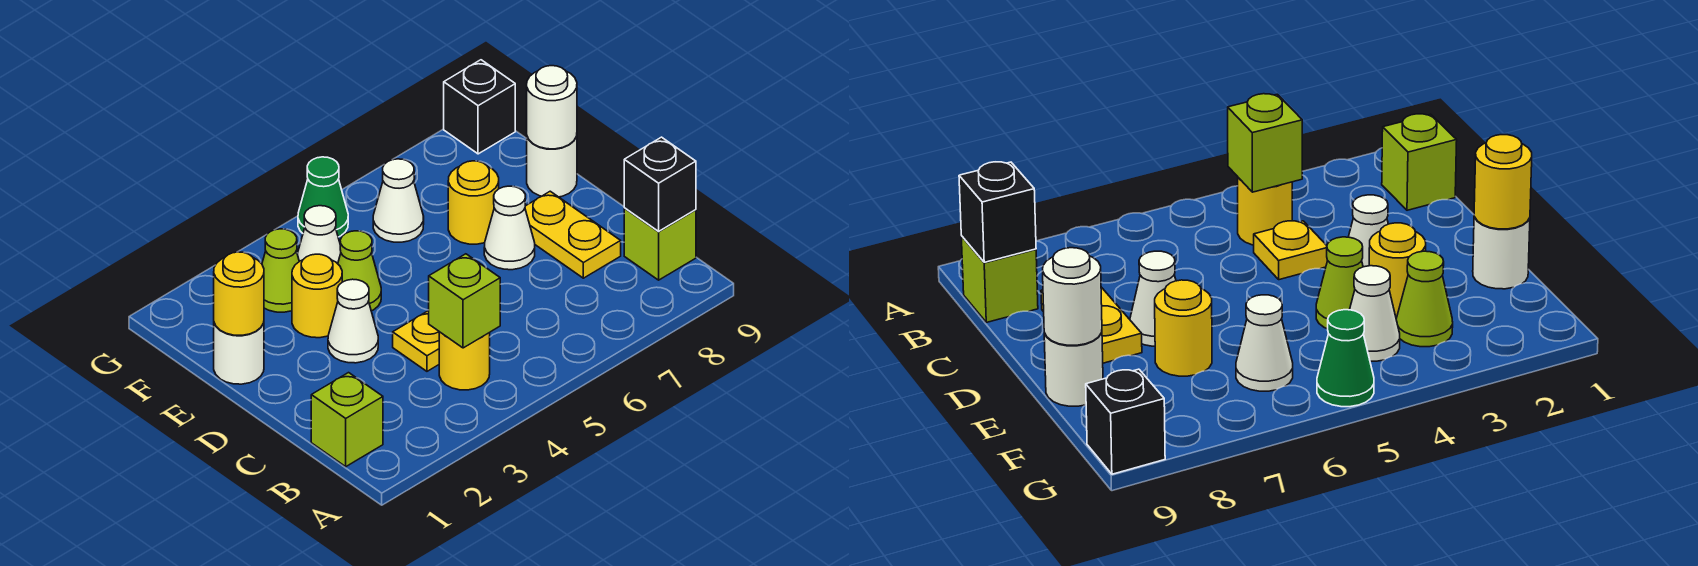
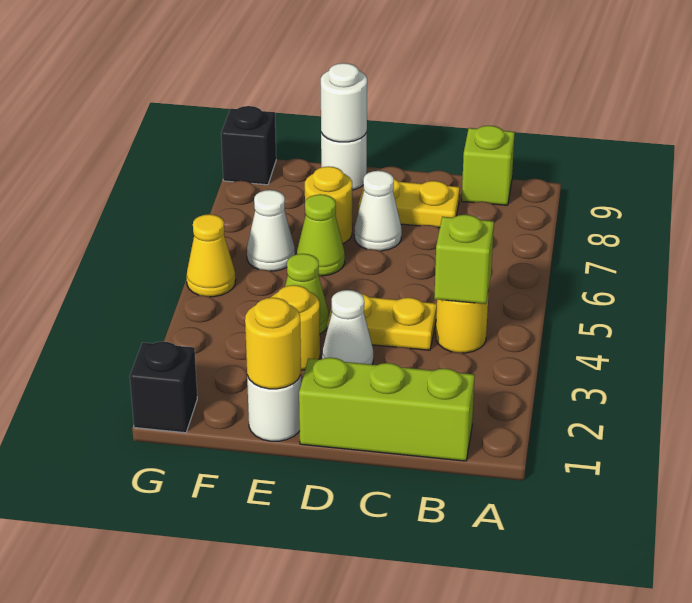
lime brick B1 level 1 -> lime brick B1:D1 level 1
black brick B9 level 2 -> black brick G1 level 1
yellow plate C4 level 1 -> yellow plate C4:D4 level 1
lime cone F3 level 1 -> lime cone E6 level 1
white cone F4 level 1 -> none
green cone G5 level 1 -> yellow cone G5 level 1

